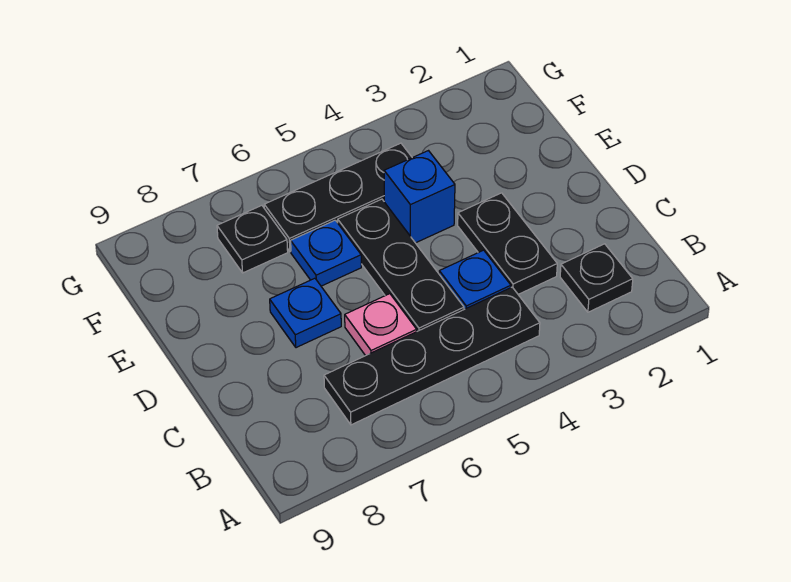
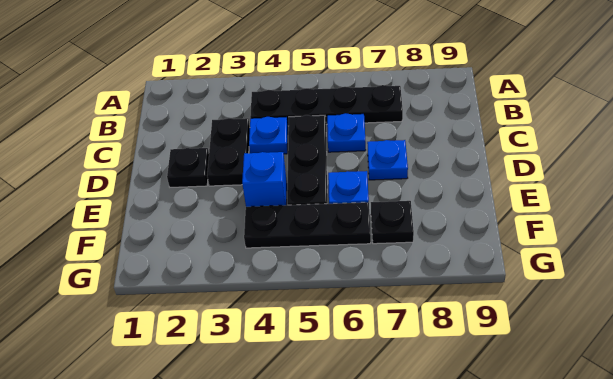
black plate B2 level 1 -> black plate D2 level 1
pink plate C6 level 1 -> blue plate C6 level 1

